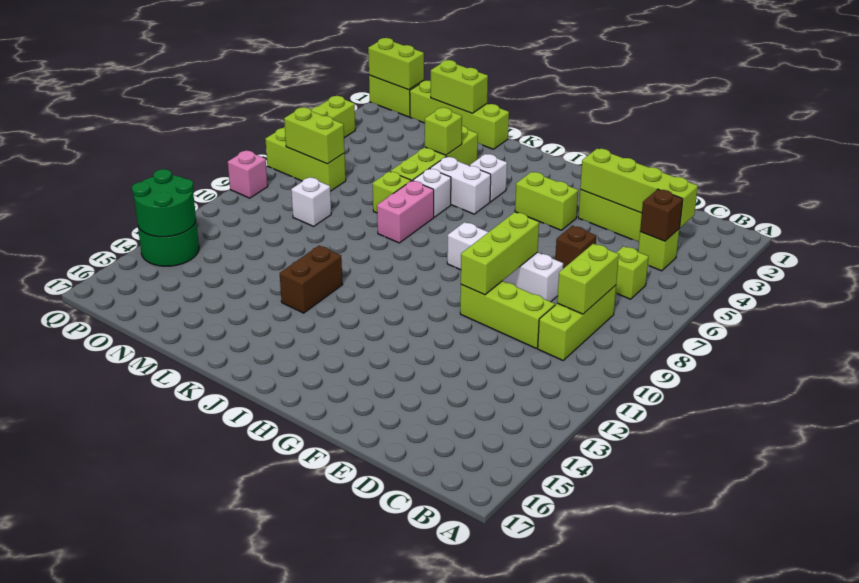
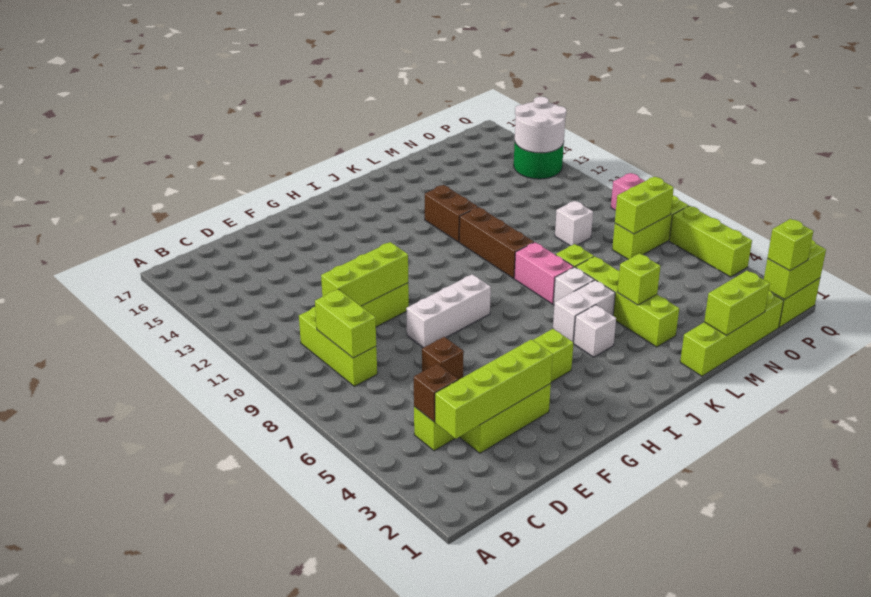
lime brick C6 level 1 -> lime brick P1 level 3
white brick E8:H8 level 1 -> white brick F8:H8 level 1
lime brick F8:F10 level 2 -> lime brick D10:F10 level 2
none -> brown brick K9:K11 level 1
green round brick P13:Q14 level 2 -> white round brick P13:Q14 level 2

